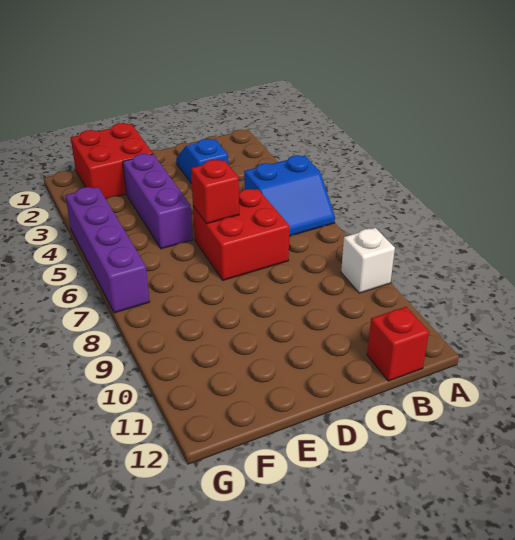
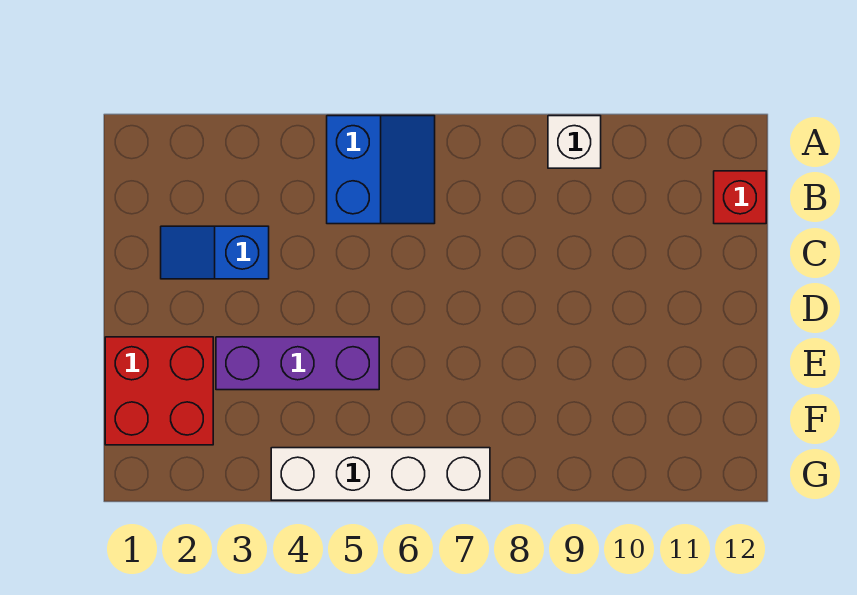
red brick C6:D7 level 1 -> none
red brick D6 level 2 -> none
purple brick G4:G7 level 1 -> white brick G4:G7 level 1

